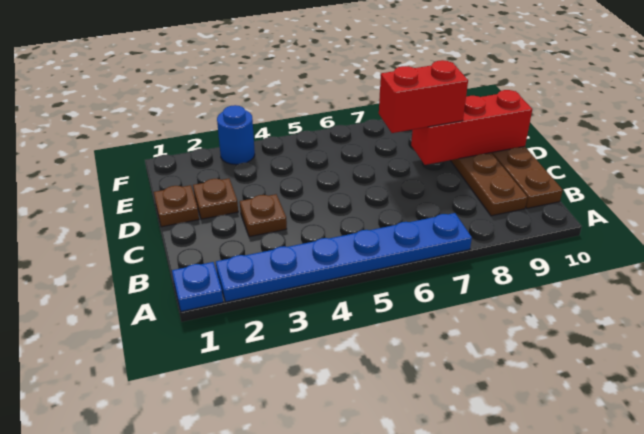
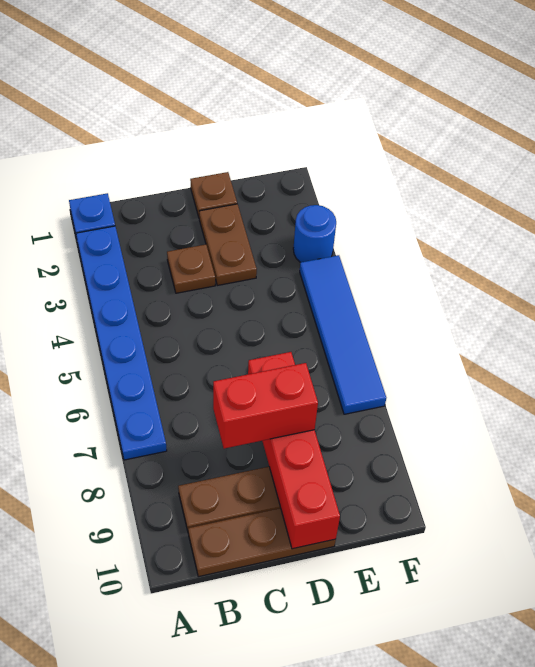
brown plate D2 level 1 -> brown plate D2:D3 level 1
red brick D7:D8 level 3 -> red brick C8:D8 level 3
red brick D8:D10 level 2 -> red brick D7:D10 level 2
none -> blue tile F4:F7 level 1

